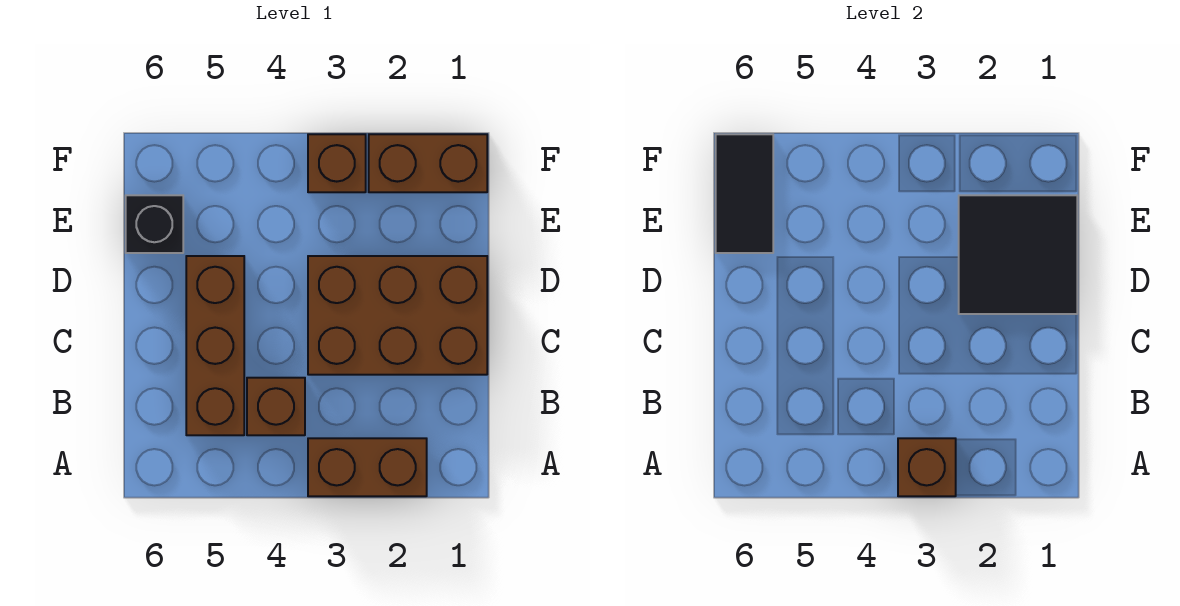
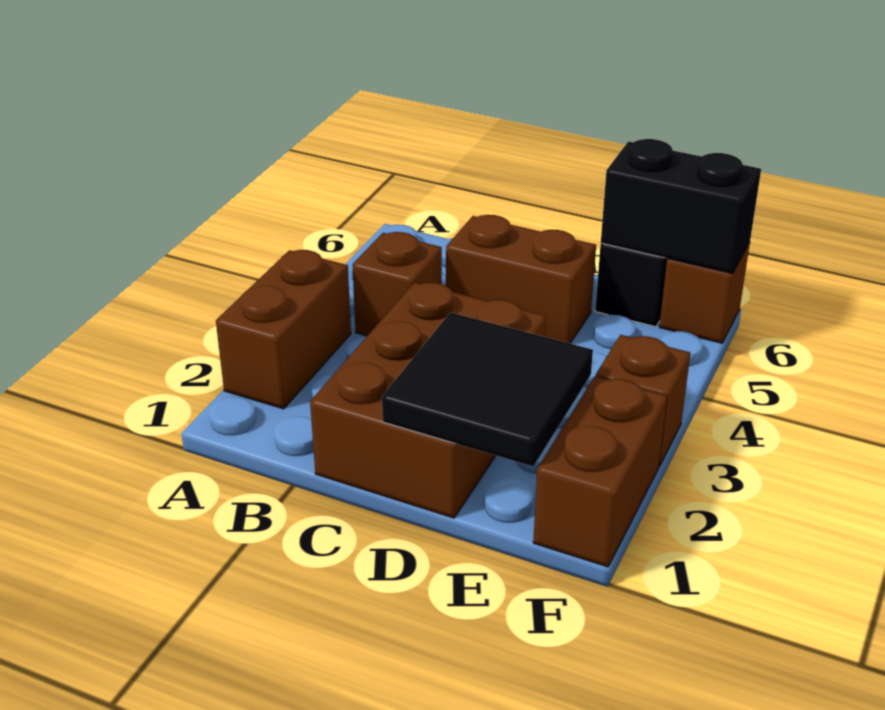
brown brick A3 level 2 -> brown brick F6 level 1
brown brick B5:D5 level 1 -> brown brick C5:D5 level 1
black tile E6:F6 level 2 -> black brick E6:F6 level 2

